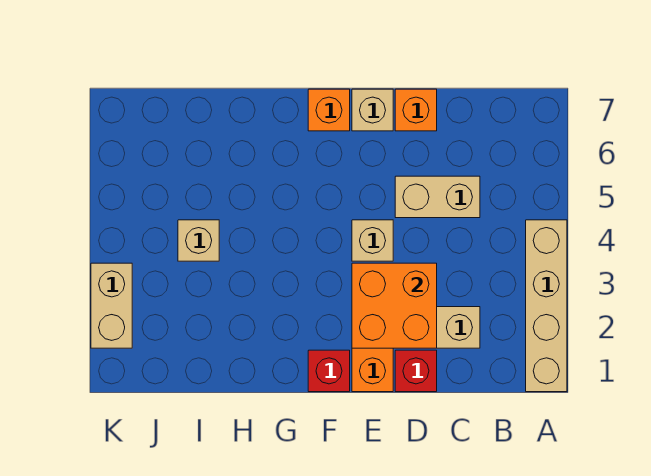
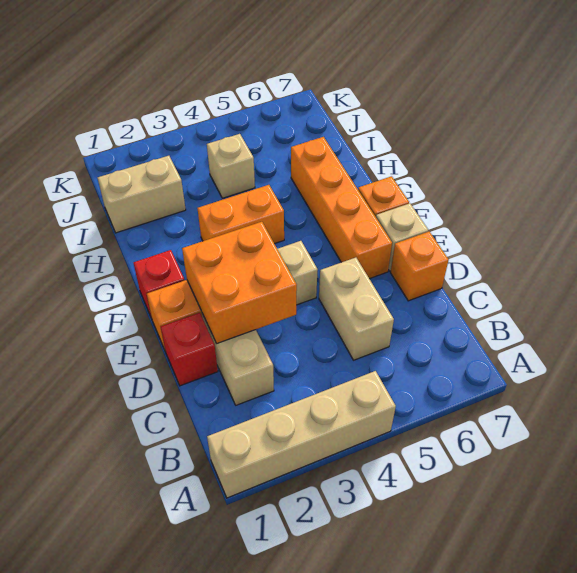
none -> orange brick E6:H6 level 1
none -> orange brick G3:G4 level 1
tan brick K2:K3 level 1 -> tan brick I1:I2 level 1

